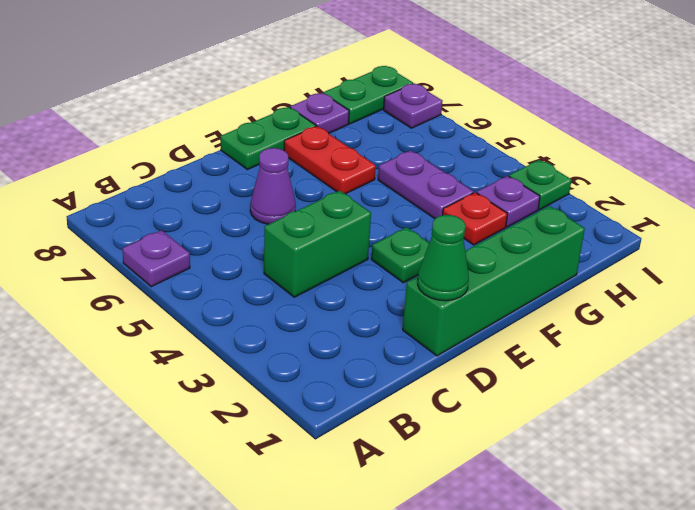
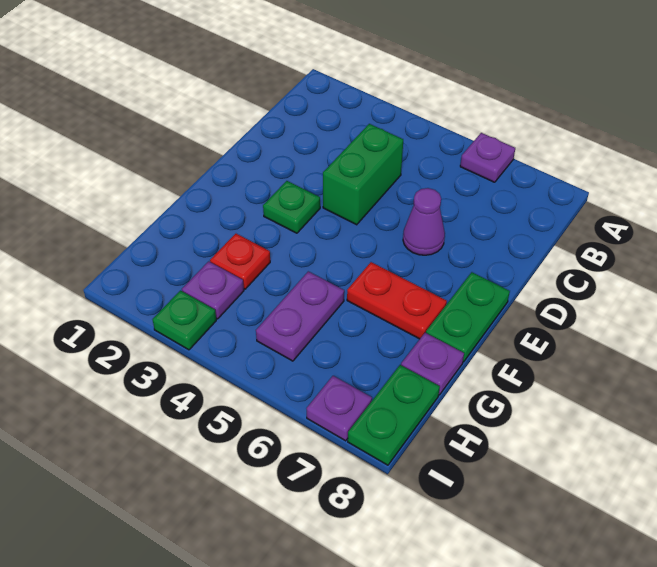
green brick D1:G1 level 1 -> none
green cone D1 level 2 -> none
purple plate G4:G5 level 1 -> purple plate G5:H5 level 1

